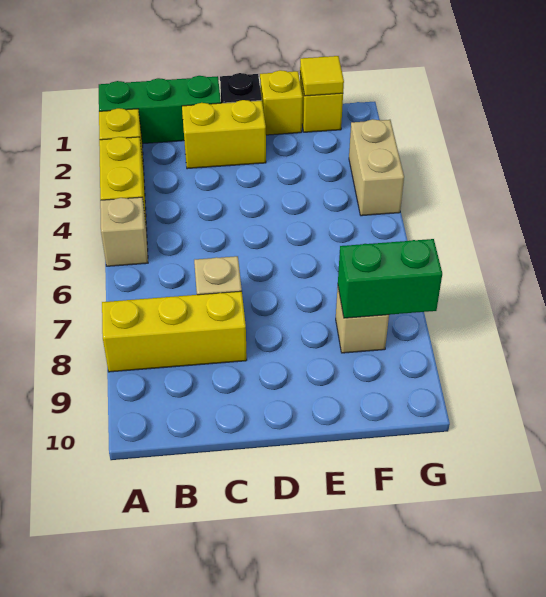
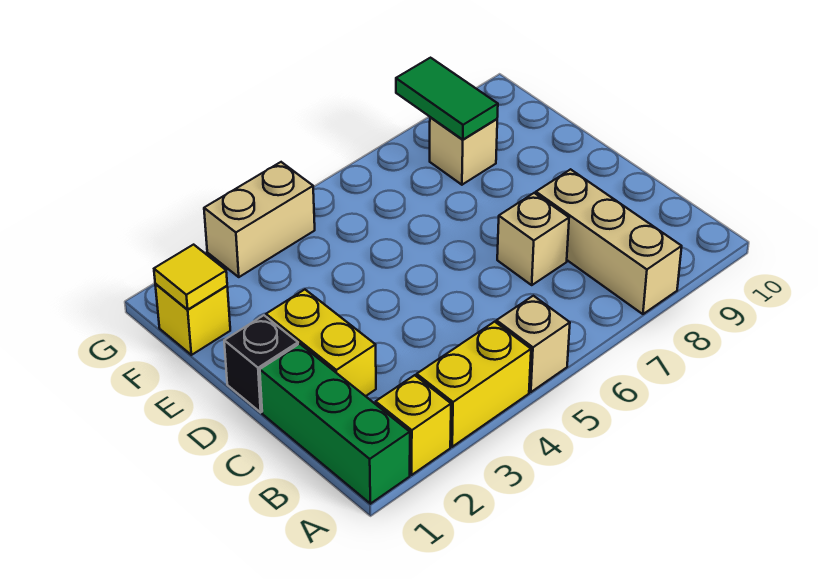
yellow brick A8:C8 level 1 -> tan brick A8:C8 level 1
yellow brick E1 level 1 -> none
green brick F8:G8 level 2 -> green tile F8:G8 level 2

